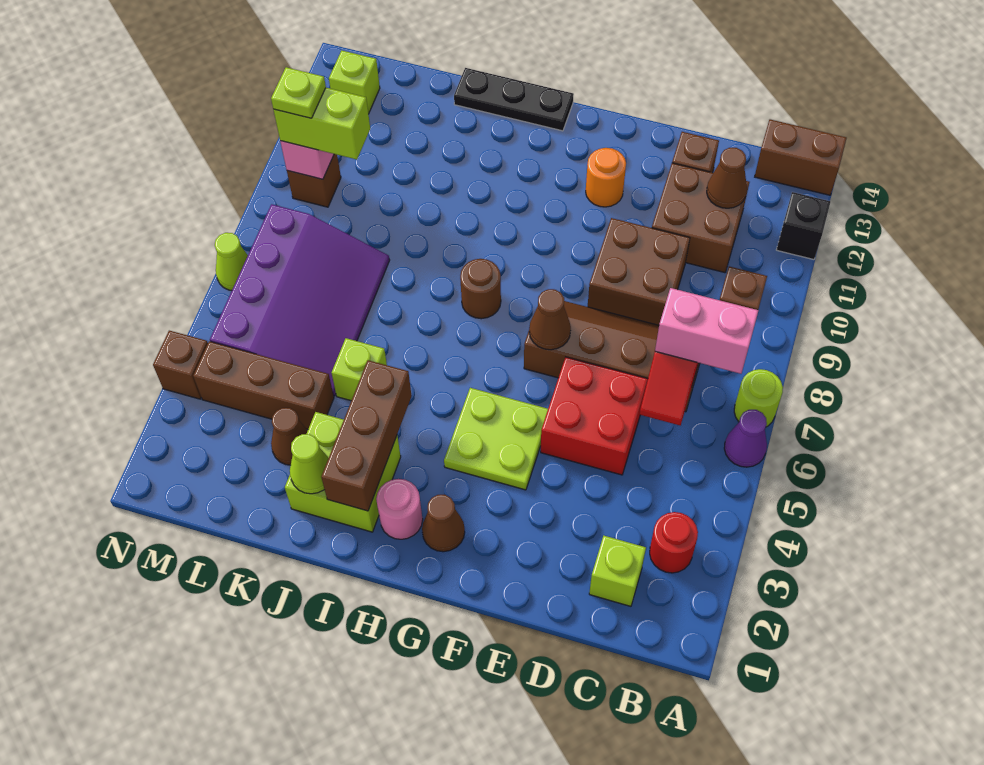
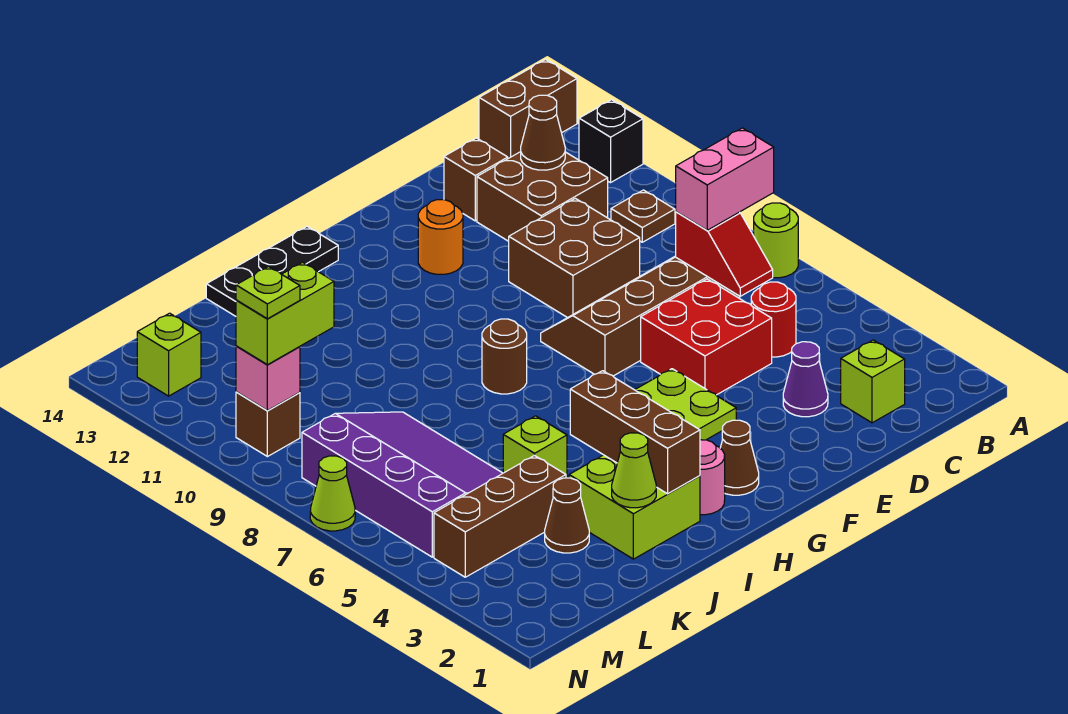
purple cone A6 level 1 -> purple cone D3 level 1
red round brick B3 level 1 -> red round brick C5 level 1
brown cone F7 level 2 -> none
brown brick N4 level 1 -> none

